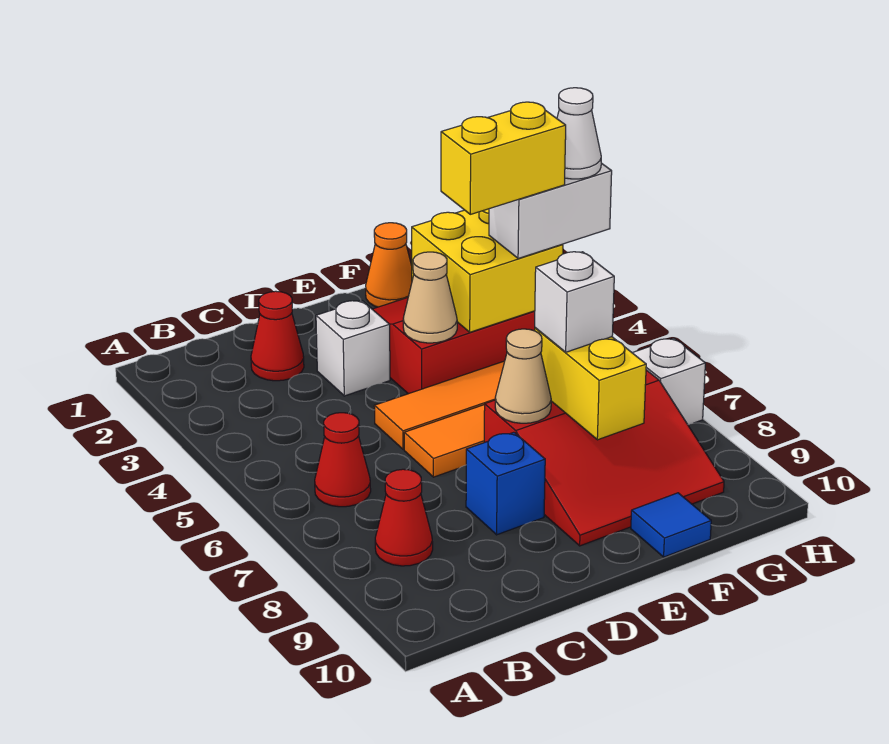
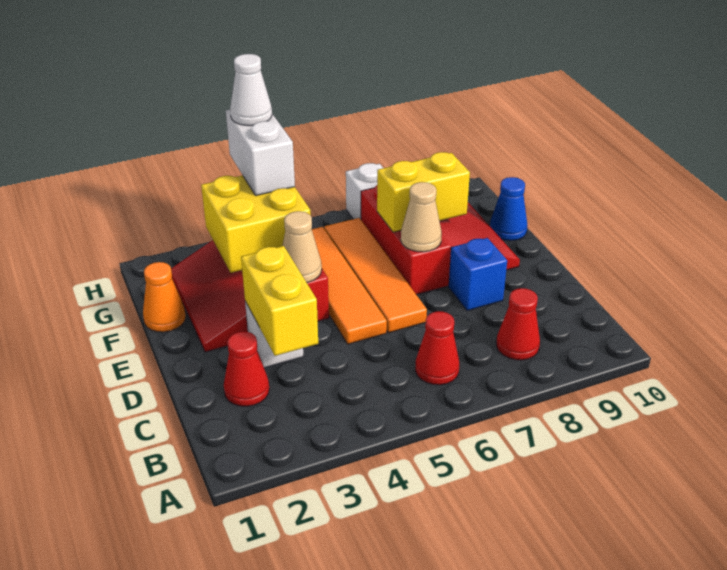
yellow brick F4:G4 level 4 -> yellow brick C3:D3 level 2
white brick F7 level 3 -> none
blue tile F10 level 1 -> blue cone F10 level 1

